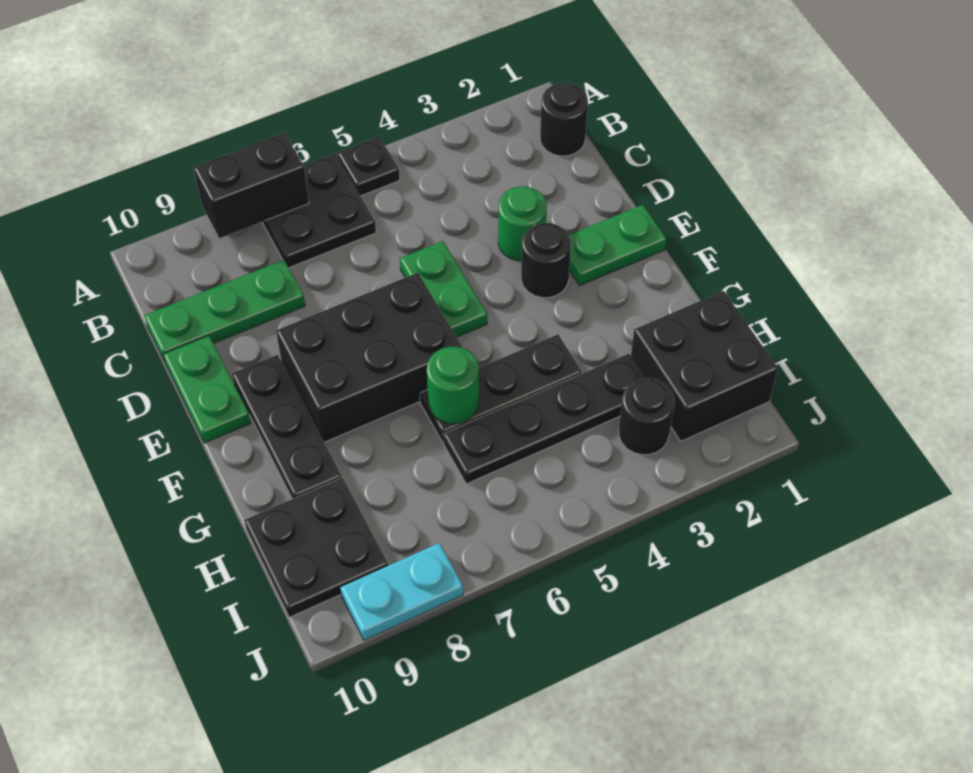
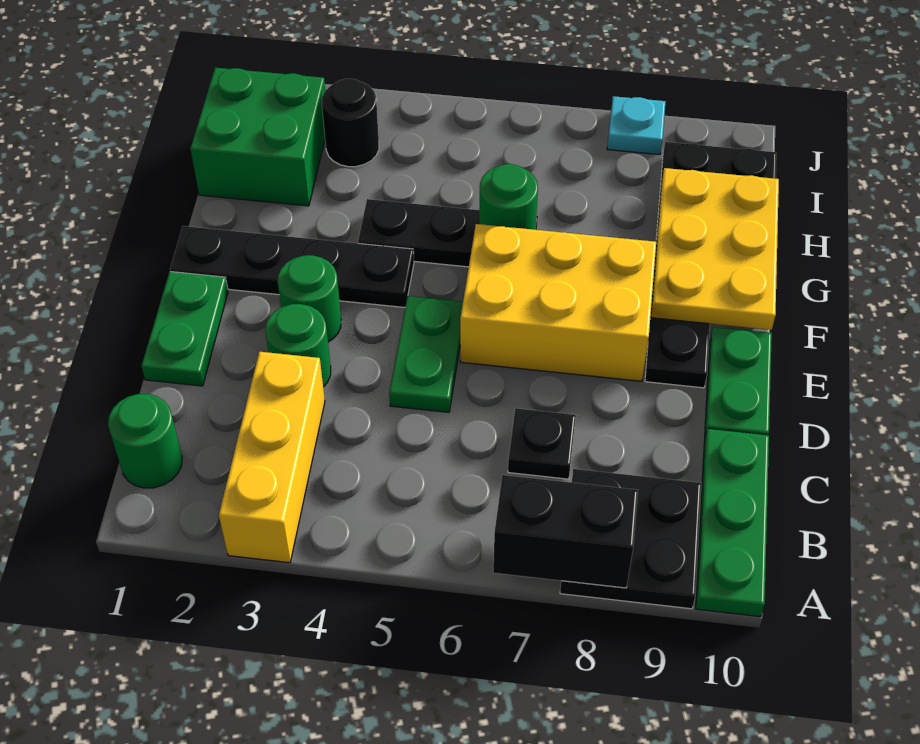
none -> yellow brick A3:C3 level 1
black plate A5 level 1 -> black plate C7 level 1
black plate A6:B7 level 1 -> black plate A8:B9 level 1
black round brick B1 level 1 -> green round brick B1 level 1
green plate C8:C10 level 1 -> green plate A10:C10 level 1
green plate E1:E2 level 1 -> green plate D1:E1 level 1
black round brick E3 level 1 -> green round brick E3 level 1
black brick E6:F8 level 1 -> yellow brick E6:F8 level 1
none -> yellow plate F9:H10 level 2
black brick H1:I2 level 1 -> green brick H1:I2 level 1
black plate H3:H6 level 1 -> black plate F1:F4 level 1
cyan plate J8:J9 level 1 -> cyan plate J8 level 1

